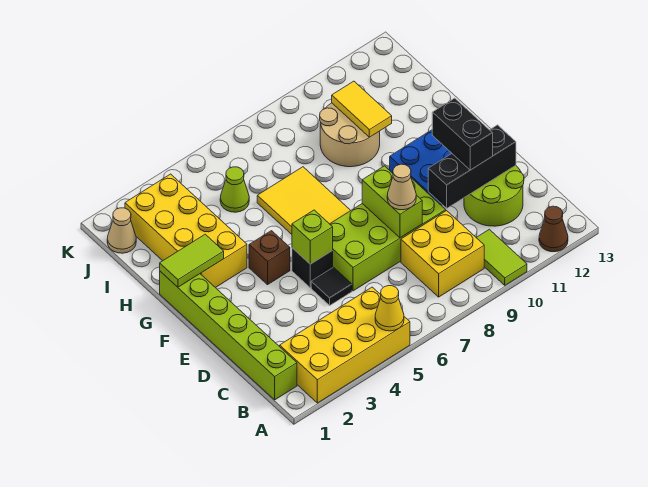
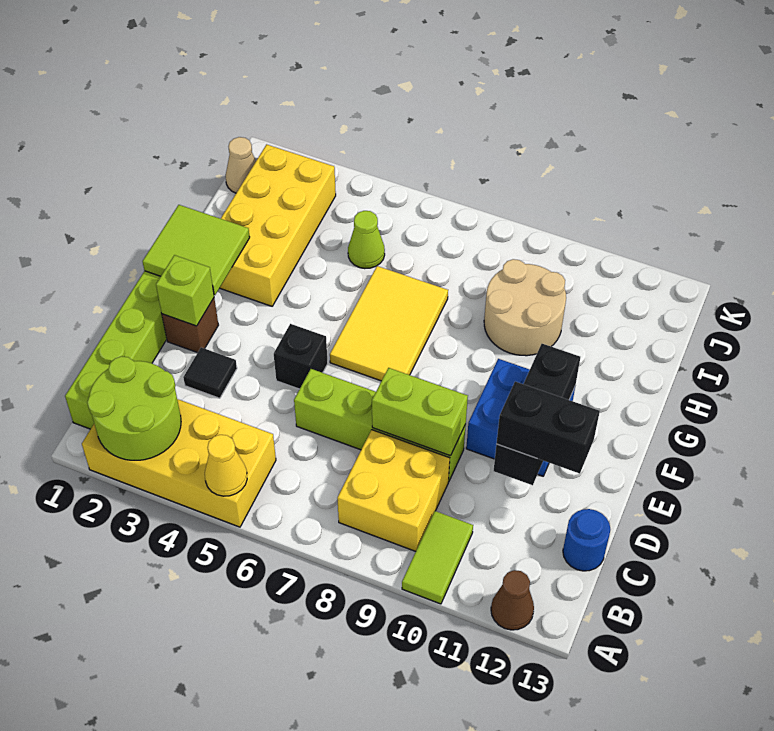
lime round brick C11:D12 level 1 -> lime round brick A2:B3 level 2
none -> blue round brick C13 level 1
black tile D5 level 1 -> black tile D3 level 1
lime brick D6:E9 level 1 -> lime brick D6:D9 level 1
lime brick D8:E8 level 2 -> lime brick D8:D9 level 2
tan cone D8 level 3 -> none
black brick D10:D12 level 2 -> black brick D11:F11 level 2
black brick D11:E11 level 3 -> black brick D11:D12 level 3
lime brick E5 level 2 -> lime brick E2 level 2
brown brick F4 level 1 -> brown brick E2 level 1
lime tile G1:G2 level 2 -> lime tile F1:G2 level 2
yellow tile H10:I10 level 2 -> none

